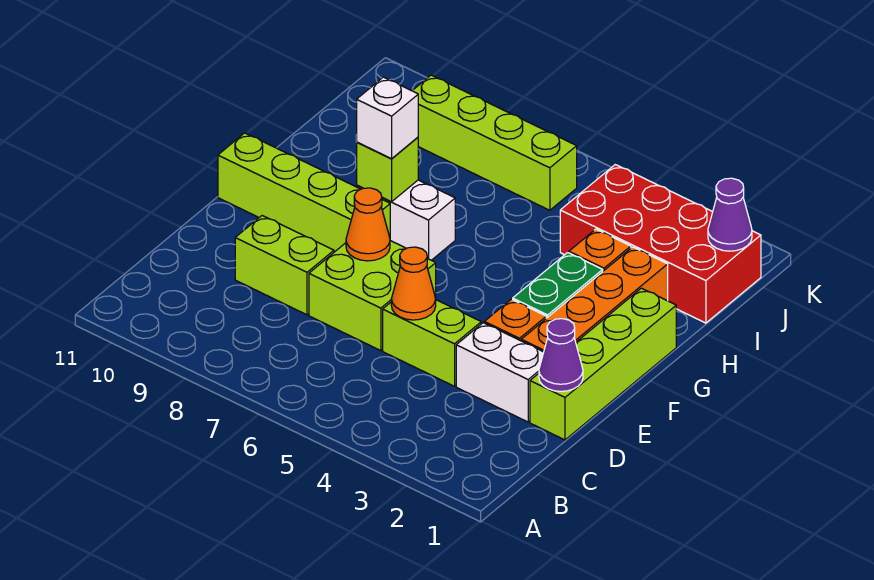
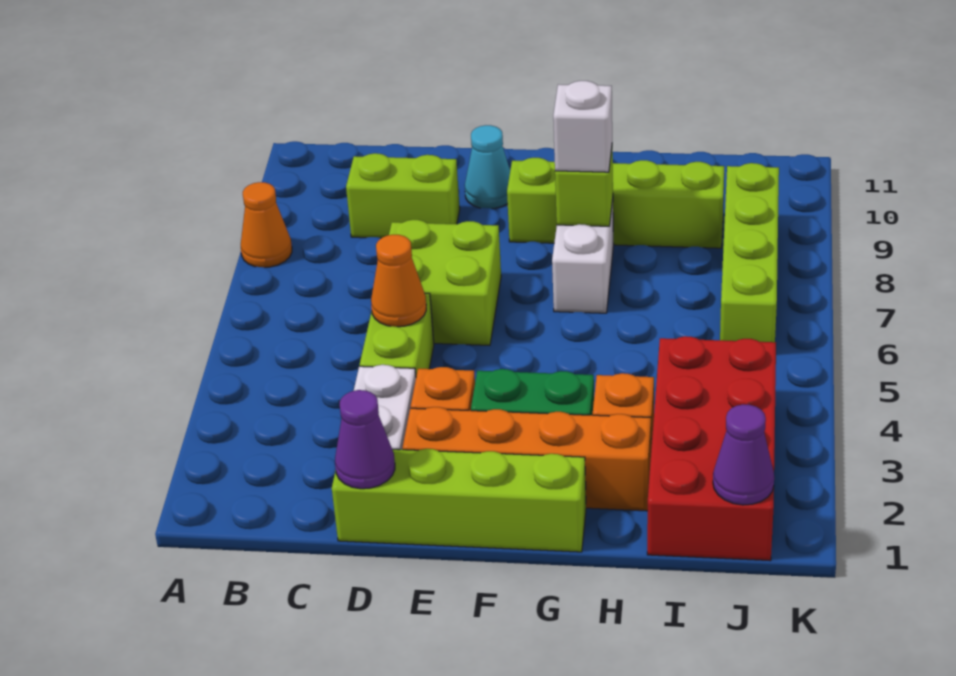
lime brick D8:D9 level 1 -> lime brick C9:D9 level 1
orange cone E7 level 2 -> orange cone A8 level 1
none -> cyan cone E10 level 1
lime brick F8:F11 level 1 -> lime brick F9:I9 level 1

